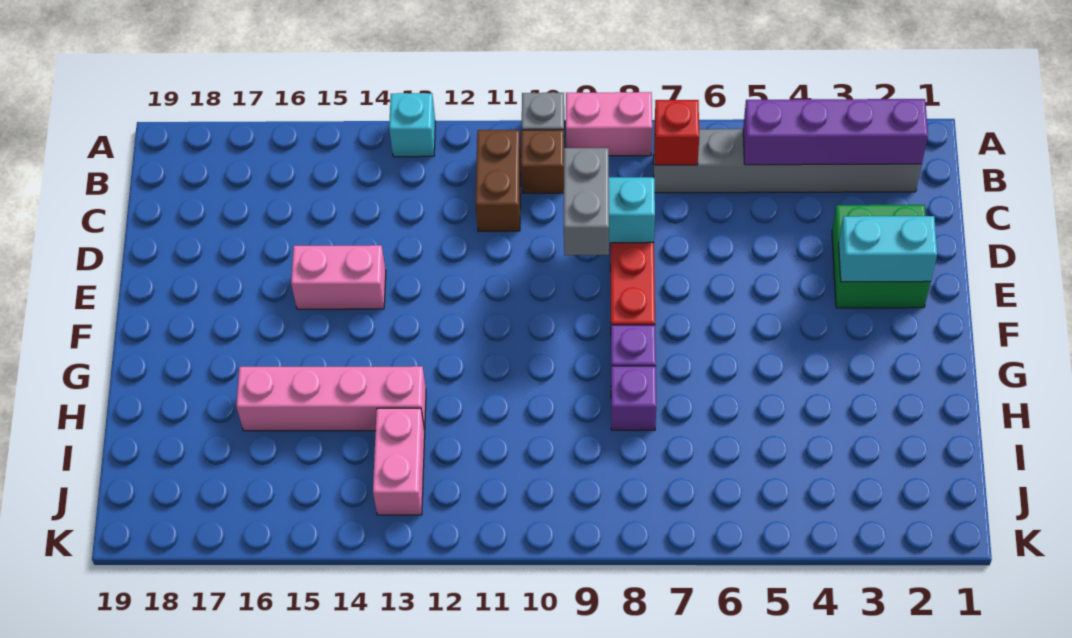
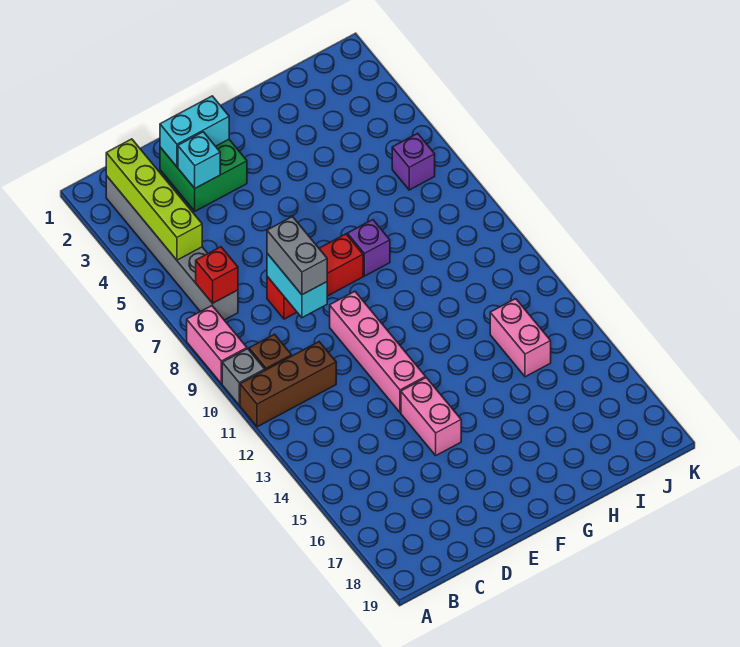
cyan brick A13 level 1 -> cyan brick D3 level 2
purple brick B2:B5 level 2 -> lime brick B2:B5 level 2
brown brick B11:C11 level 1 -> brown brick A11:C11 level 1
grey brick D9:E9 level 3 -> grey brick D8:D9 level 3
cyan brick E2:E3 level 2 -> cyan brick D2:E2 level 2
purple brick H8 level 1 -> purple brick J6 level 1
pink brick H13:H16 level 1 -> pink brick E10:E13 level 1
pink brick I13:J13 level 1 -> pink brick I13:I14 level 1

